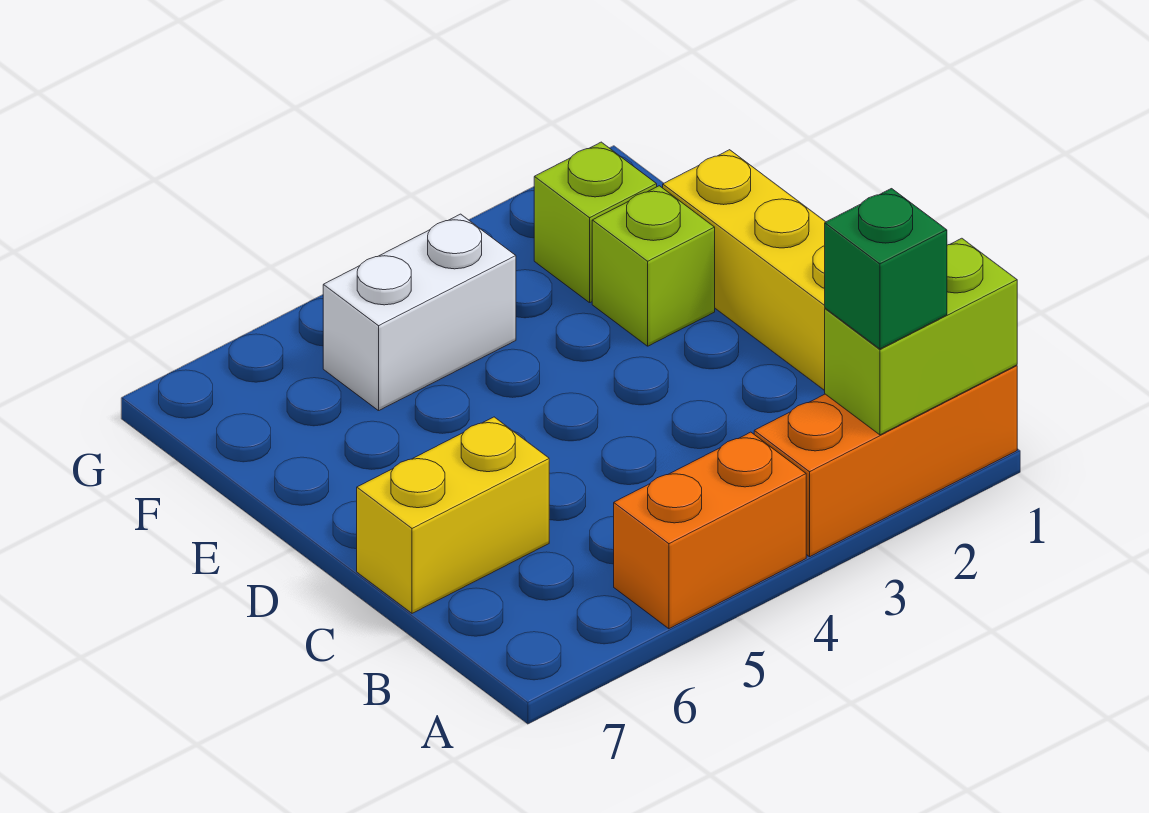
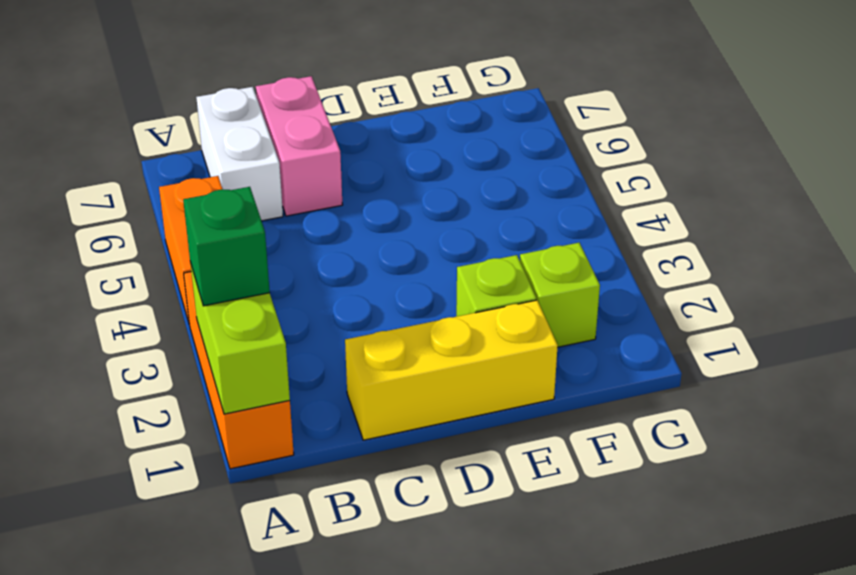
yellow brick C6:C7 level 1 -> pink brick C6:C7 level 1
white brick F4:F5 level 1 -> white brick B6:B7 level 1

